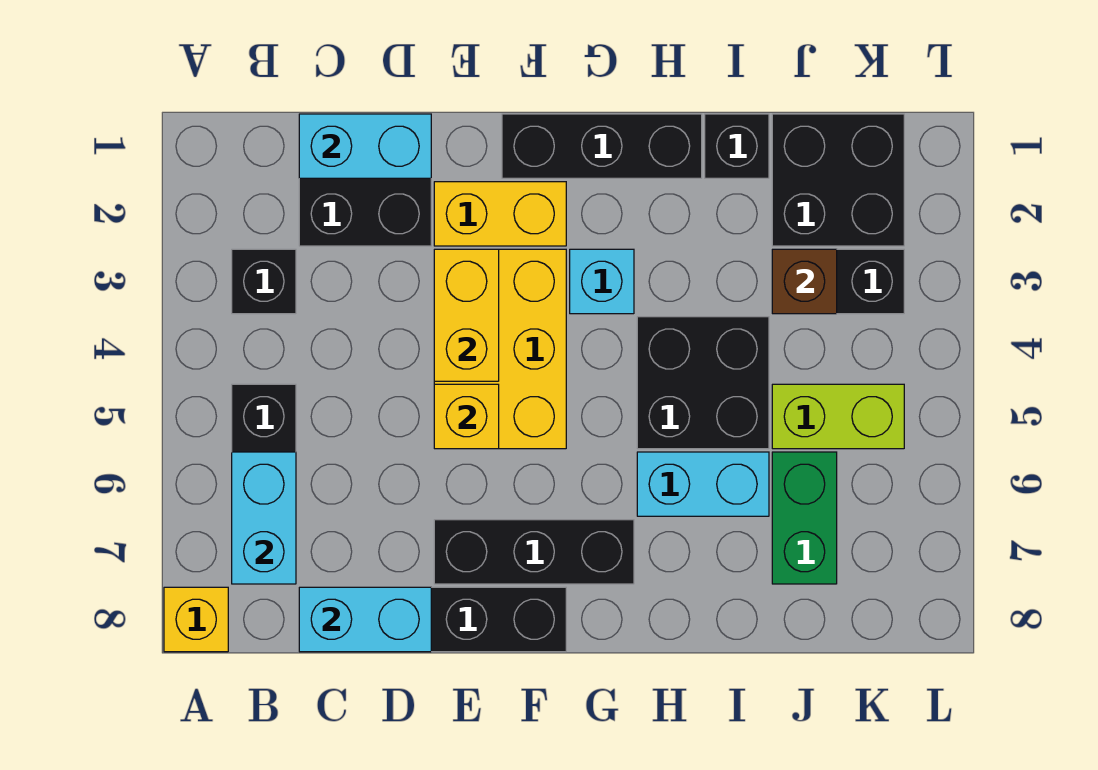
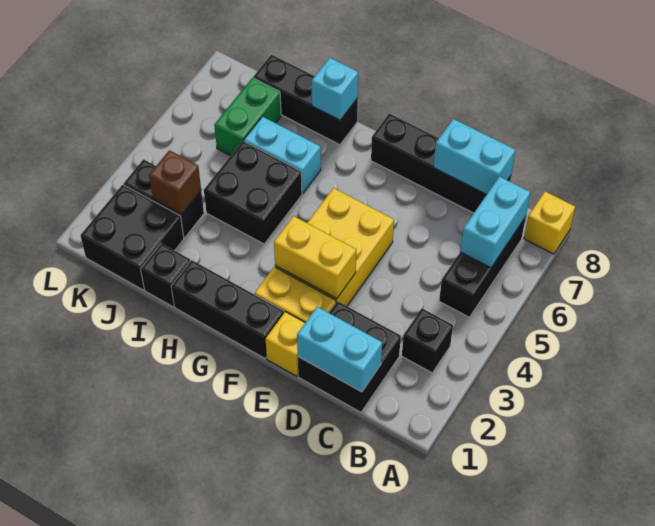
yellow brick E3:E4 level 2 -> yellow brick E3:F3 level 2
yellow brick E5 level 2 -> yellow brick E1 level 1
black brick E7:G7 level 1 -> black brick H8:J8 level 1
cyan brick G3 level 1 -> cyan brick H8 level 2
lime brick J5:K5 level 1 -> none

